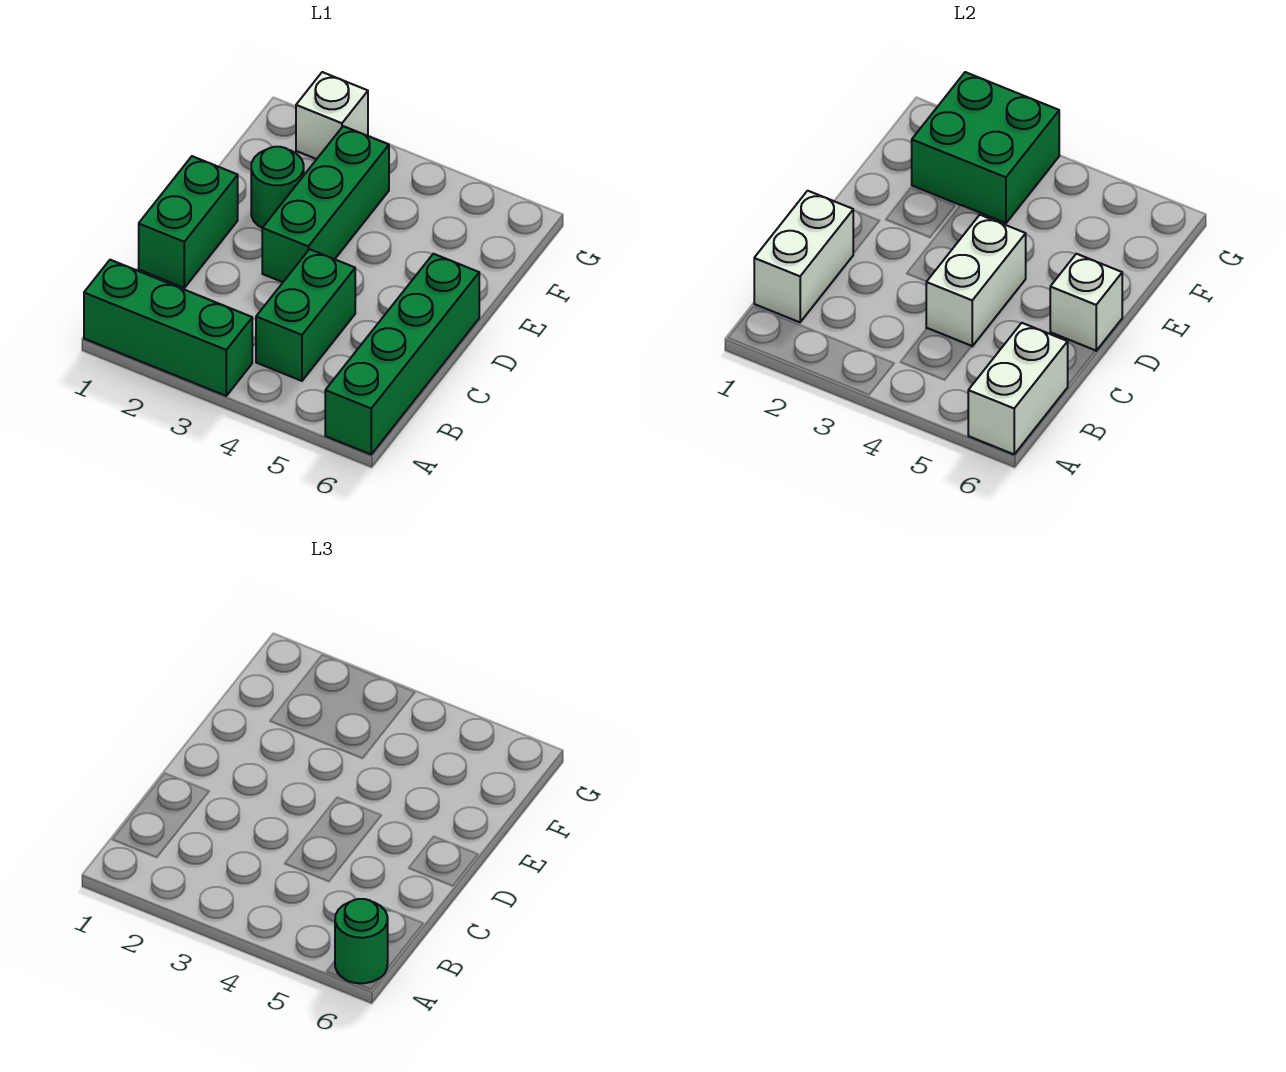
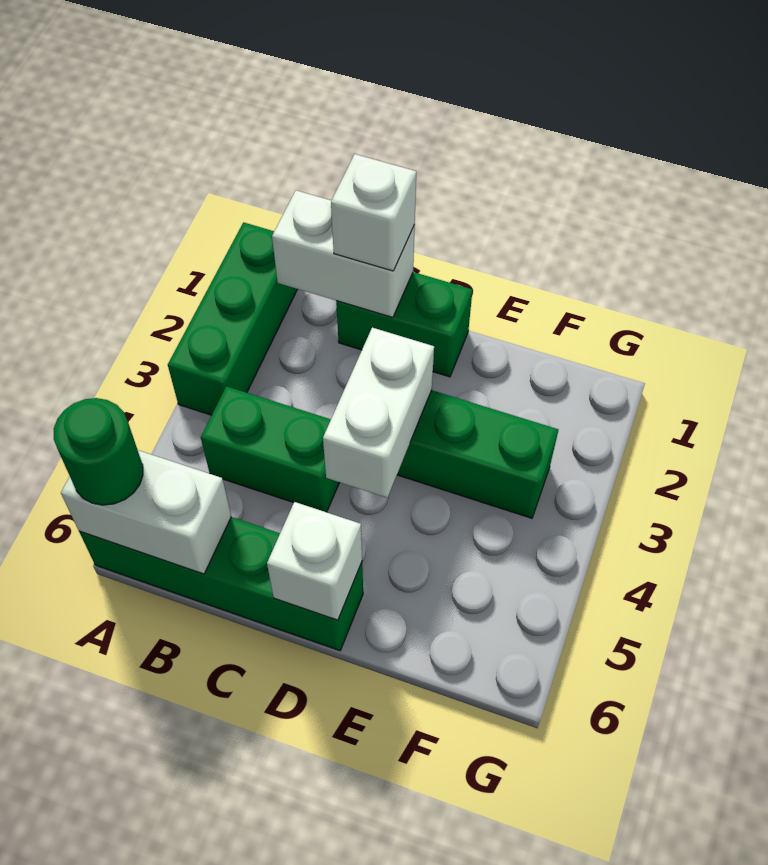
white brick C4:D4 level 2 -> white brick D3:D4 level 2
green round brick E2 level 1 -> none
green brick F2:G3 level 2 -> none
white brick G2 level 1 -> white brick C1 level 3

